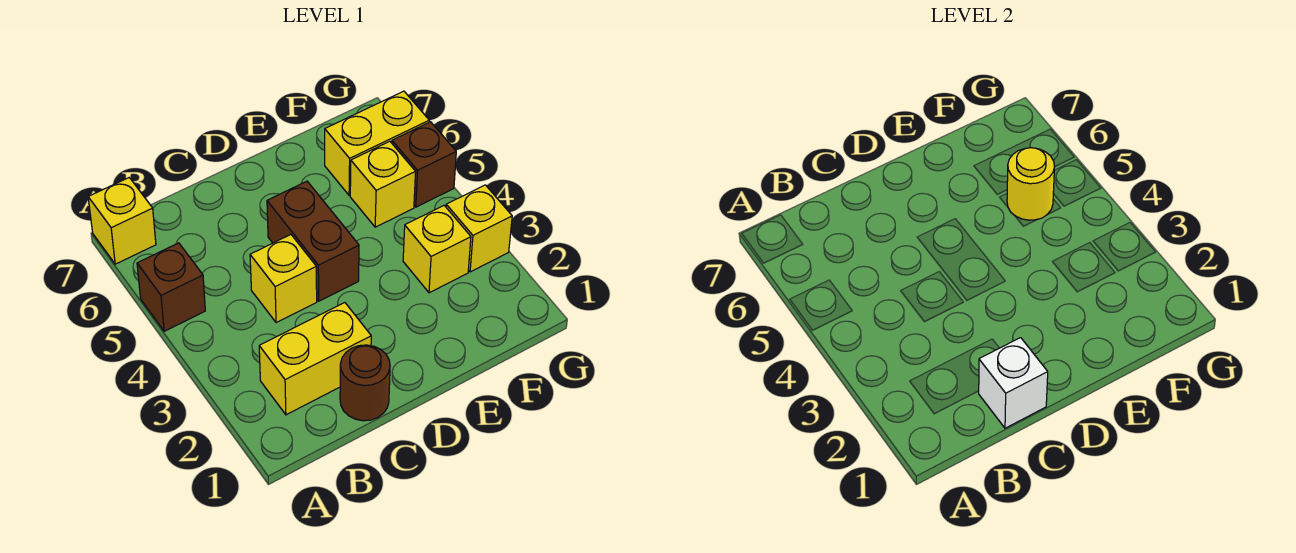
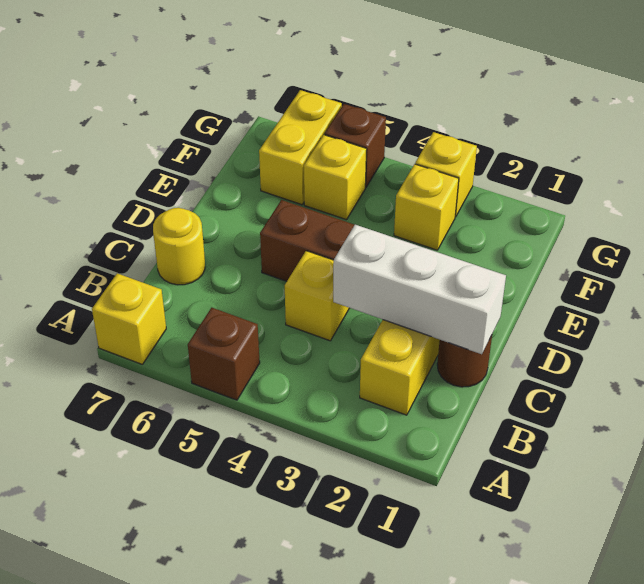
white brick C1 level 2 -> white brick C1:C3 level 2
yellow round brick F5 level 2 -> yellow round brick C7 level 1

